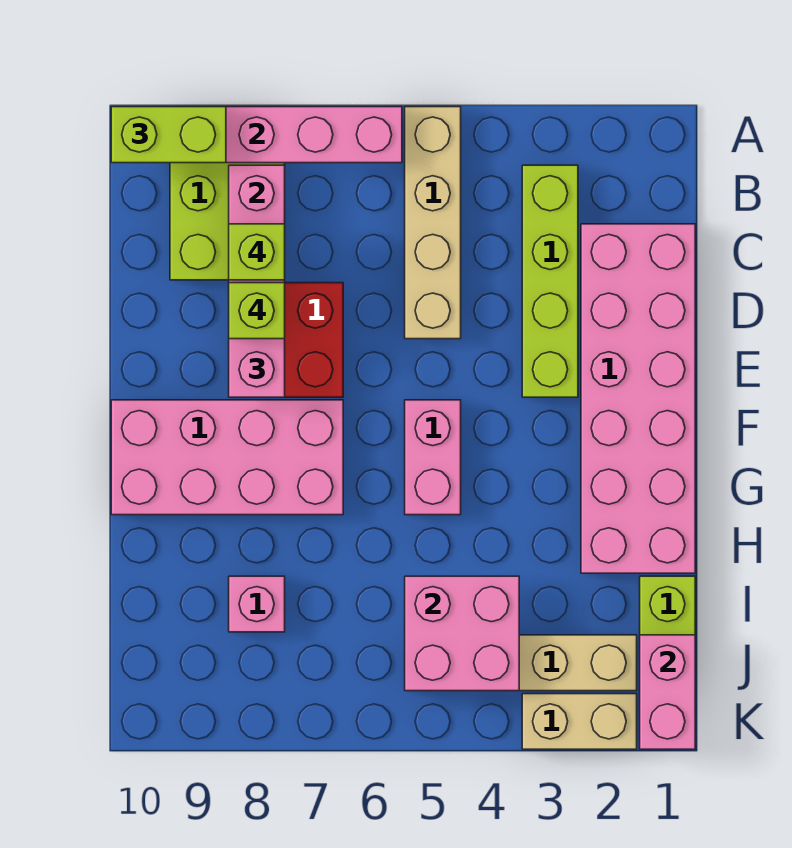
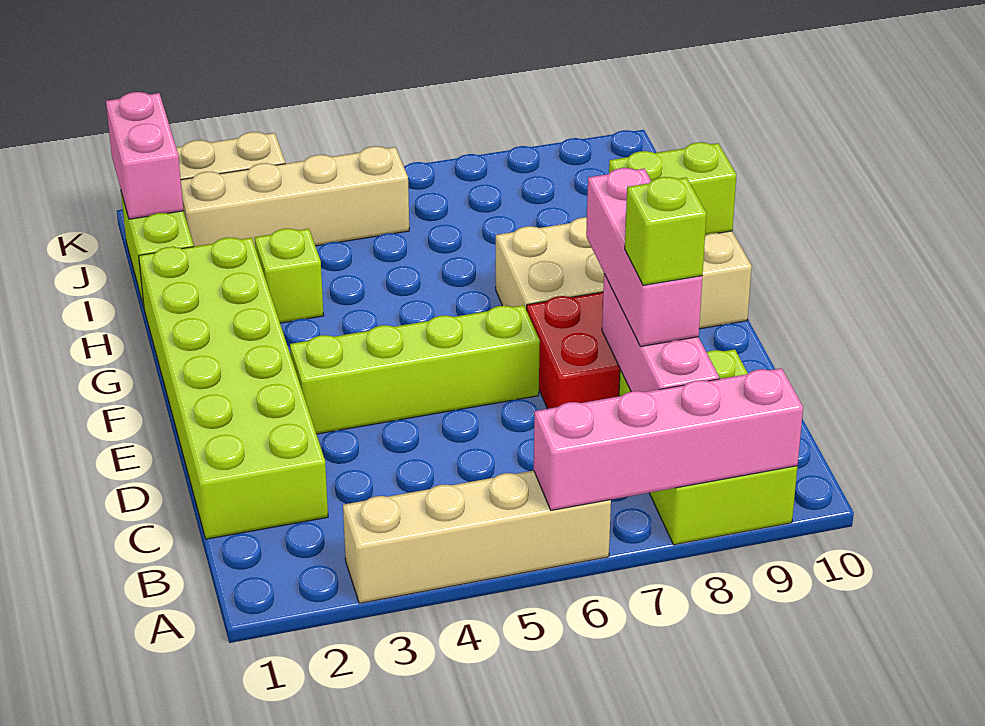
tan brick A5:D5 level 1 -> tan brick A3:A6 level 1
lime brick A9:A10 level 3 -> lime brick G9:G10 level 2
lime brick B3:E3 level 1 -> lime brick E3:E6 level 1
pink brick C1:H2 level 1 -> lime brick C1:H2 level 1
lime brick D8 level 4 -> lime brick H3 level 1
pink brick F5:G5 level 1 -> none
pink brick F7:G10 level 1 -> tan brick F7:G10 level 1
pink brick I4:J5 level 2 -> none
pink brick I8 level 1 -> none

